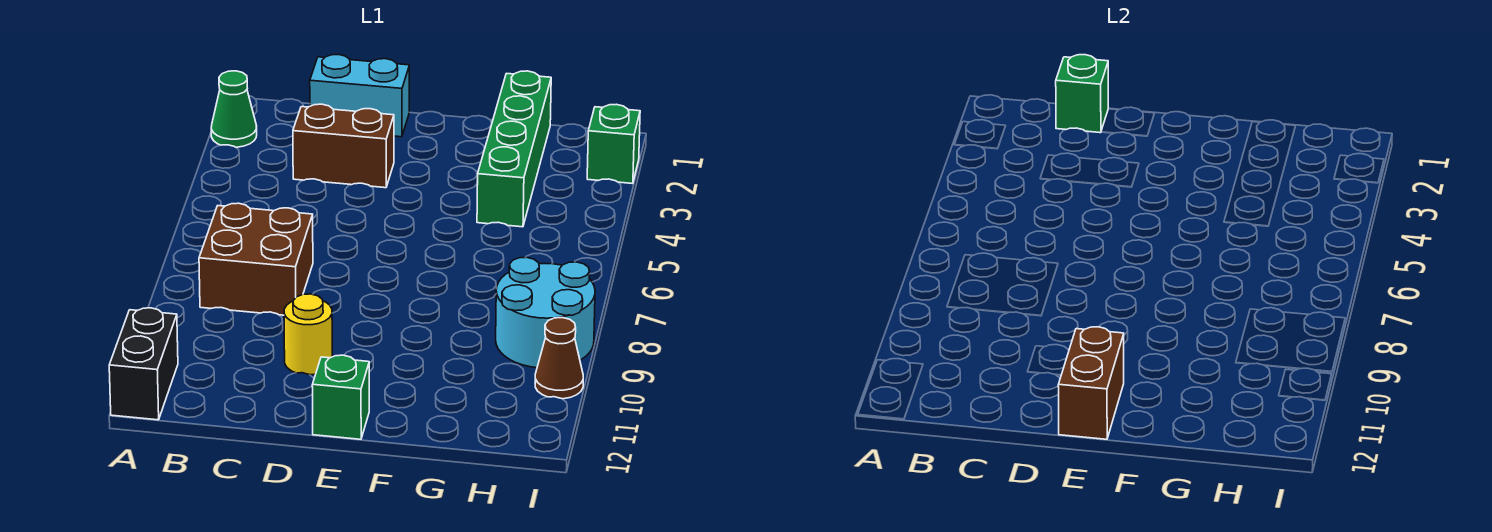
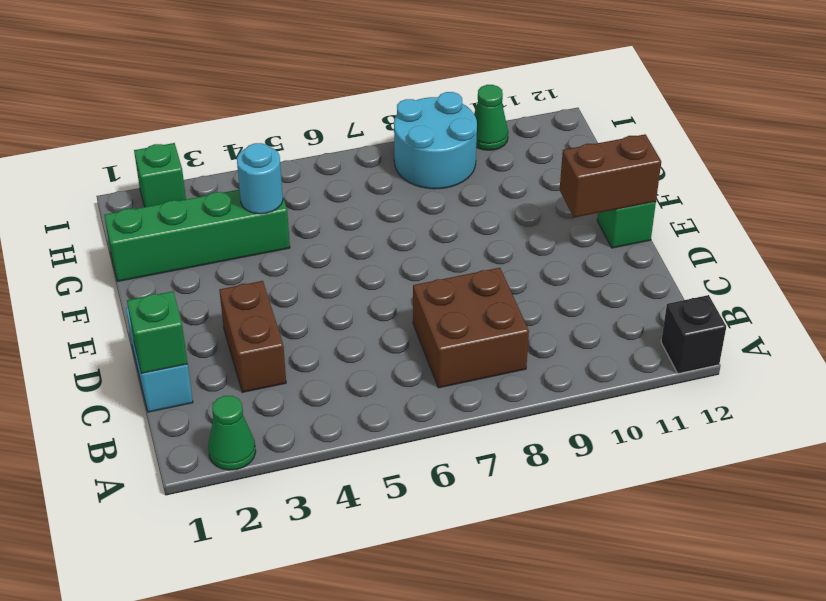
black brick A11:A12 level 1 -> black brick A12 level 1
yellow round brick D10 level 1 -> none
none -> cyan round brick G4 level 2
brown cone I10 level 1 -> green cone I10 level 1

